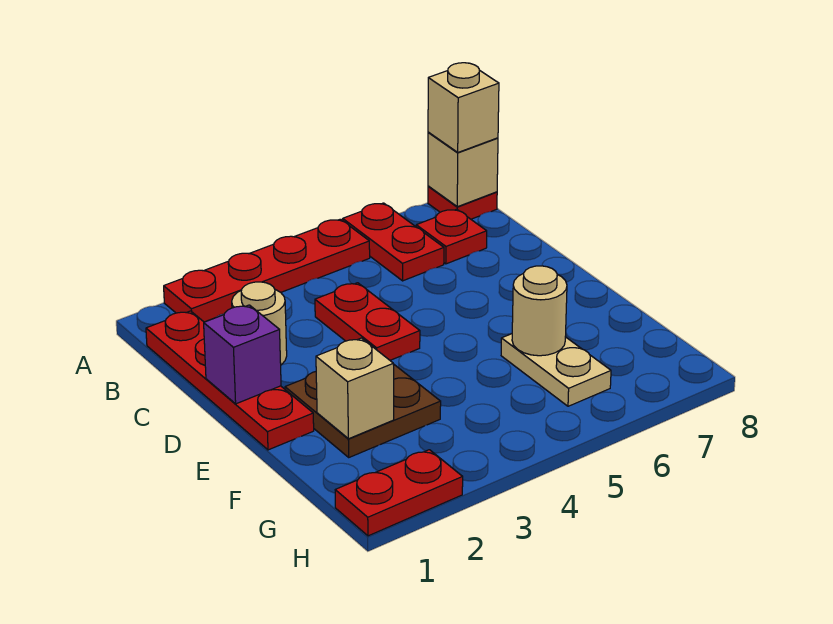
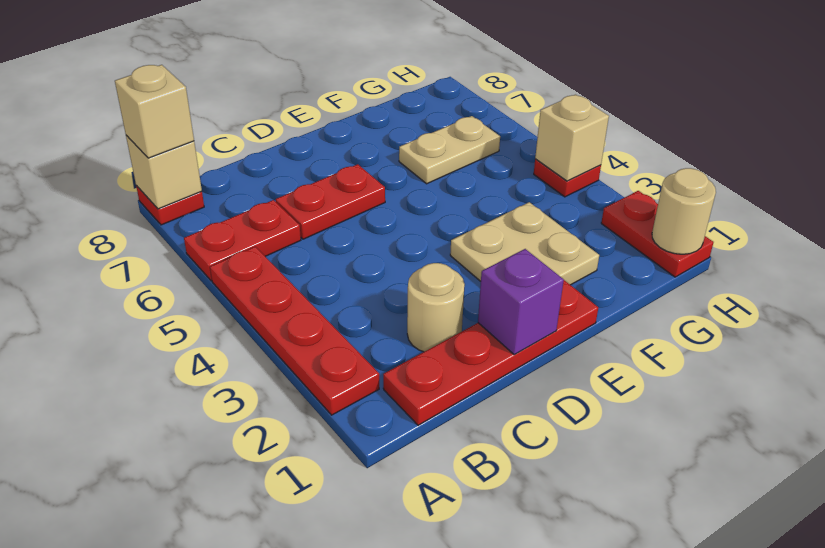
red plate B7 level 1 -> red plate H4 level 1
red plate C4:D4 level 1 -> red plate C6:D6 level 1
brown plate E2:F3 level 1 -> tan plate E2:F3 level 1
tan brick F2 level 2 -> tan brick H4 level 2
tan round brick F6 level 2 -> tan round brick H1 level 2

